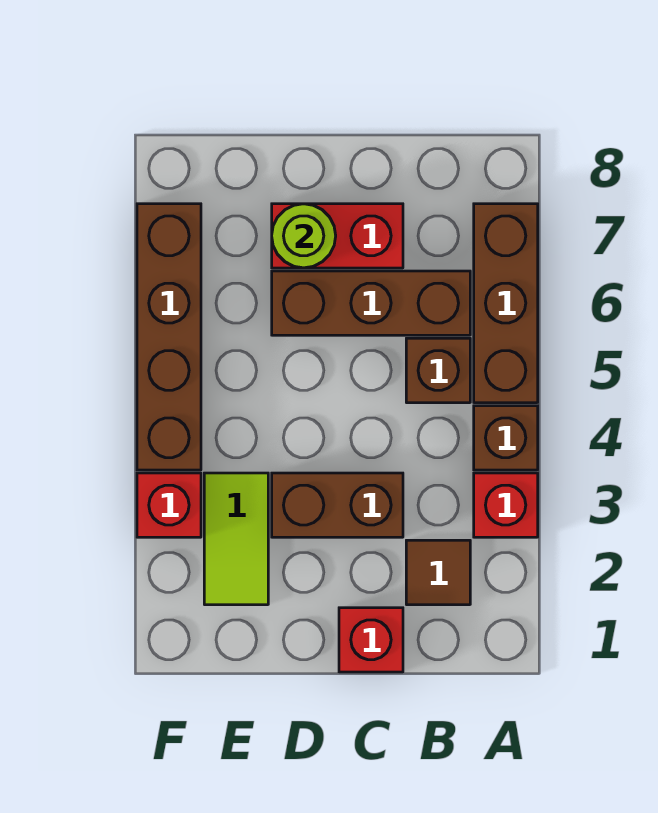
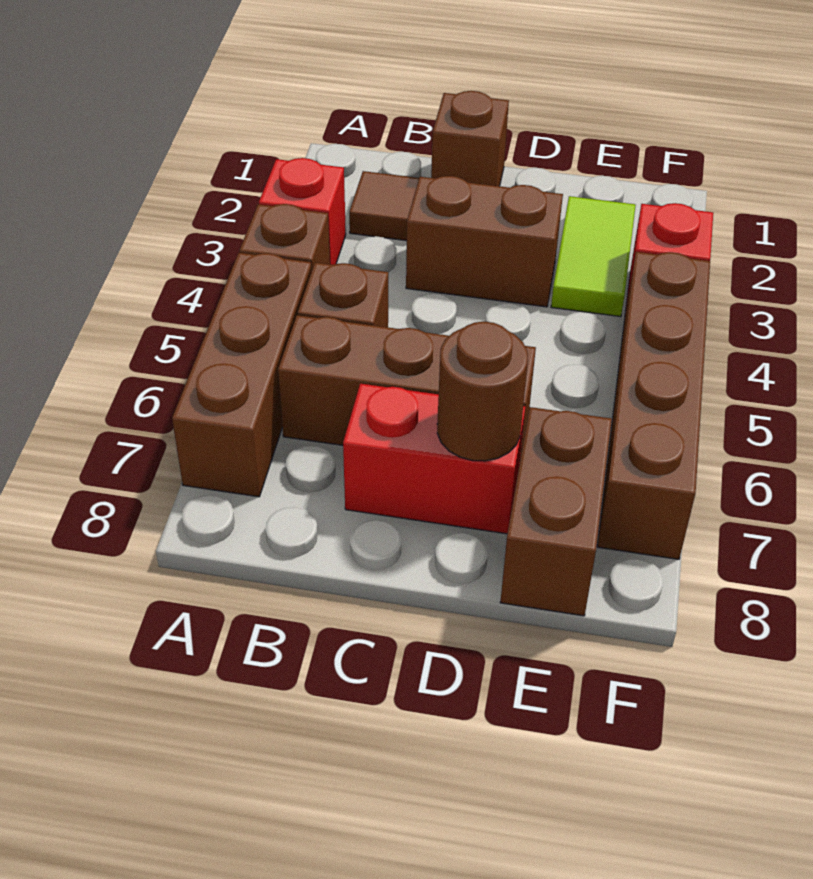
red brick C1 level 1 -> brown brick C1 level 1
lime round brick D7 level 2 -> brown round brick D7 level 2
none -> brown brick E7:E8 level 1

